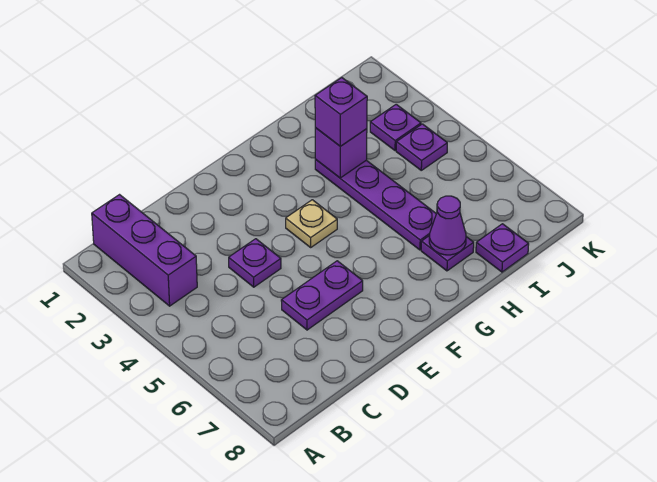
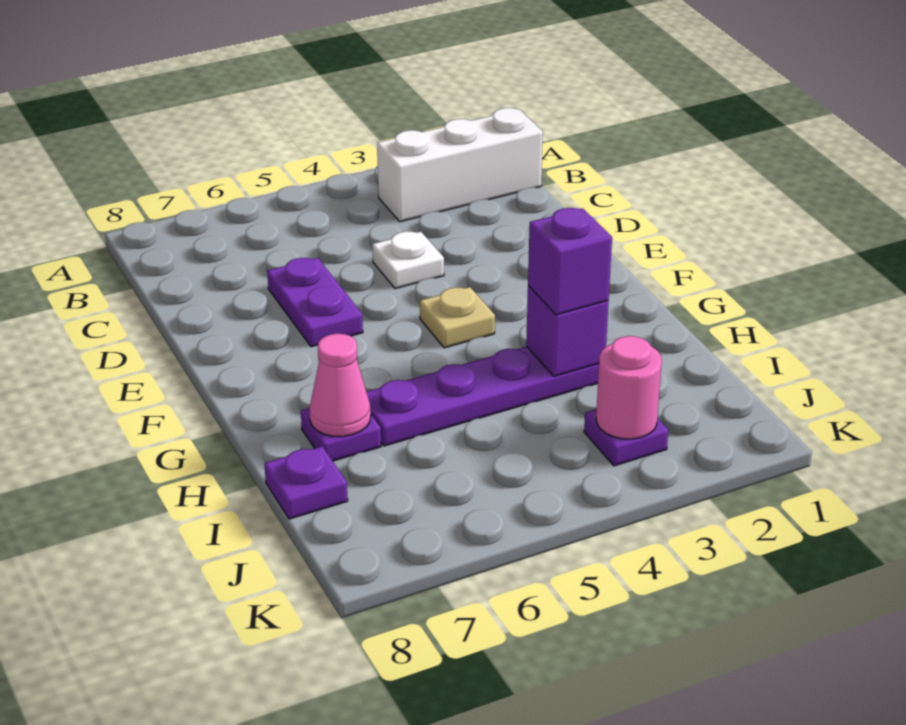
purple brick B1:B3 level 1 -> white brick B1:B3 level 1
purple plate D4 level 1 -> white plate D4 level 1
purple cone H7 level 2 -> pink cone H7 level 2
none -> pink round brick J3 level 2
purple plate J4 level 1 -> none

